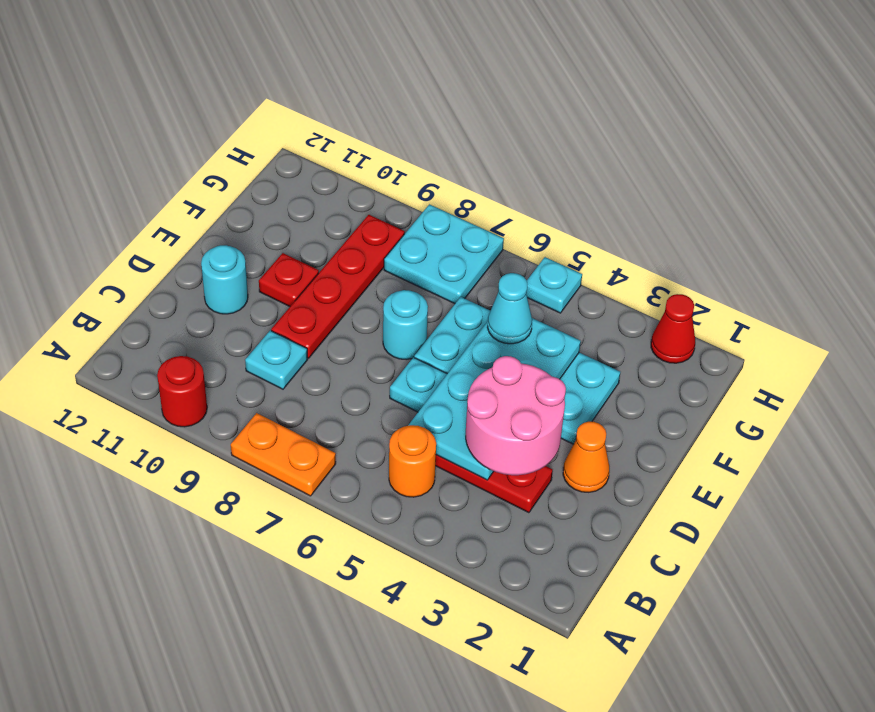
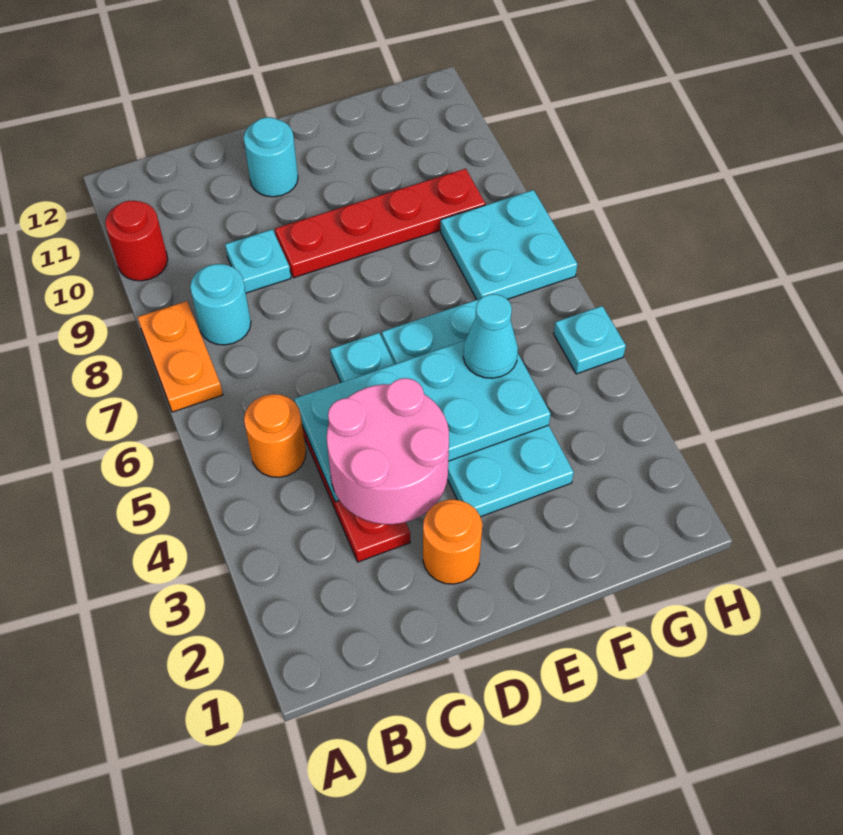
orange cone D2 level 1 -> orange round brick D2 level 1
cyan round brick E7 level 1 -> cyan round brick B8 level 1
red plate E10 level 1 -> none
red cone H2 level 1 -> none

